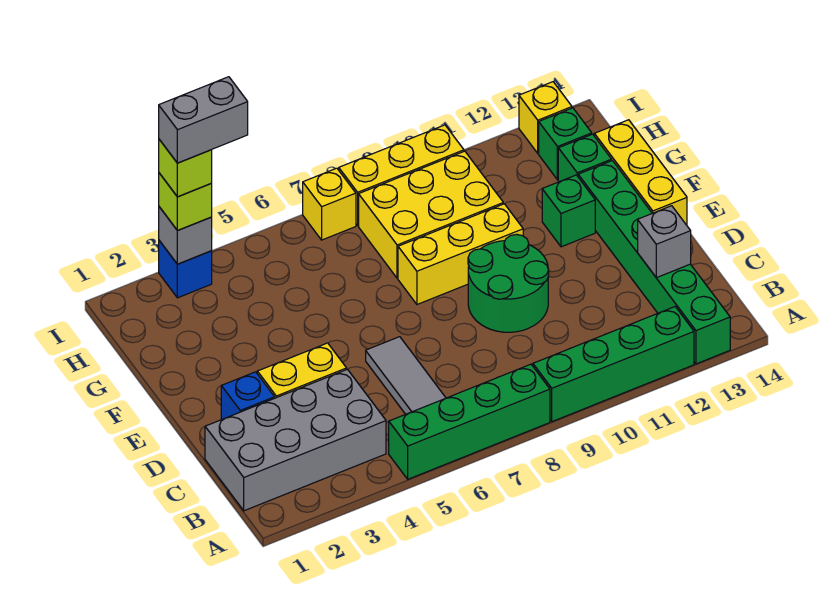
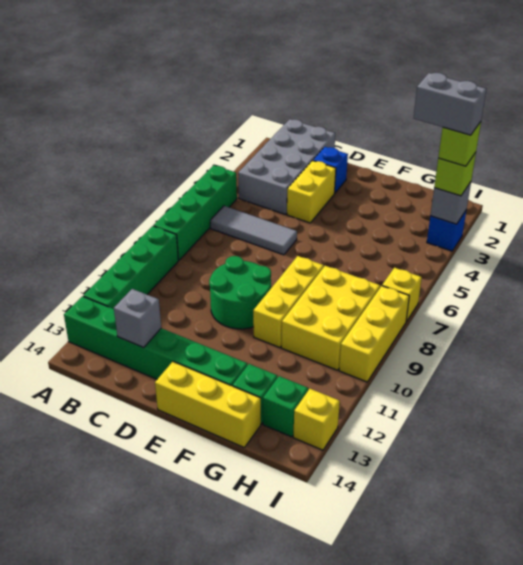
green brick F12 level 1 -> none
grey brick I3:I4 level 5 -> grey brick H3:I3 level 5

